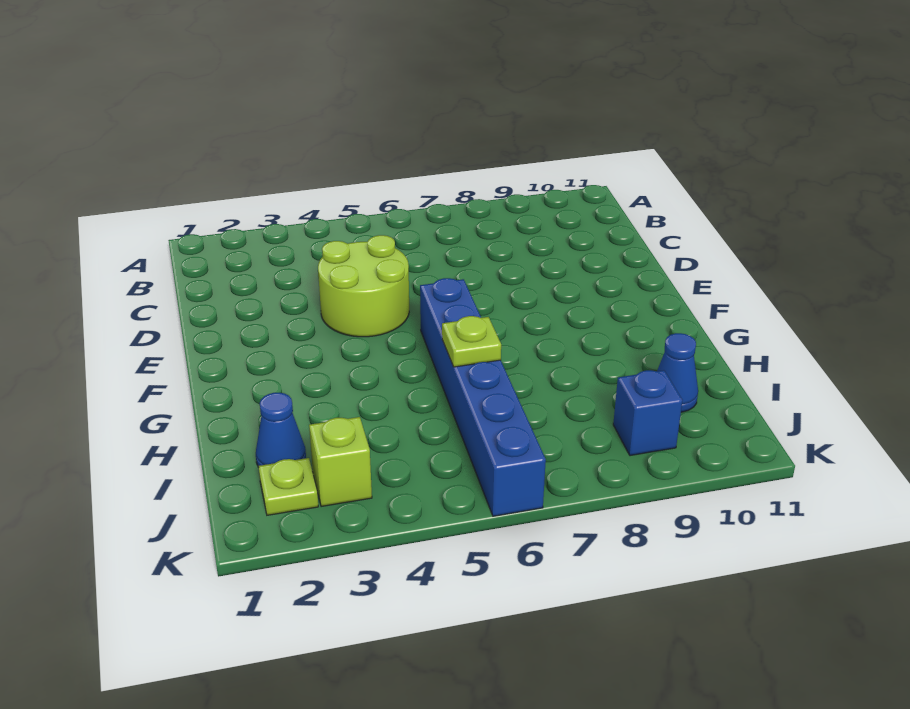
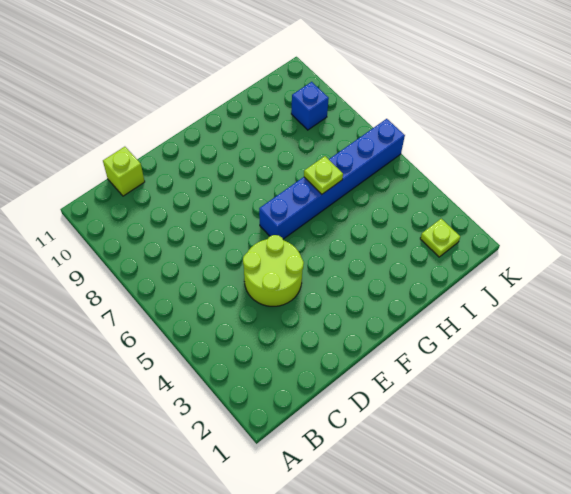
blue cone I2 level 1 -> none
blue cone I10 level 1 -> none
lime brick J3 level 1 -> lime brick C11 level 1

